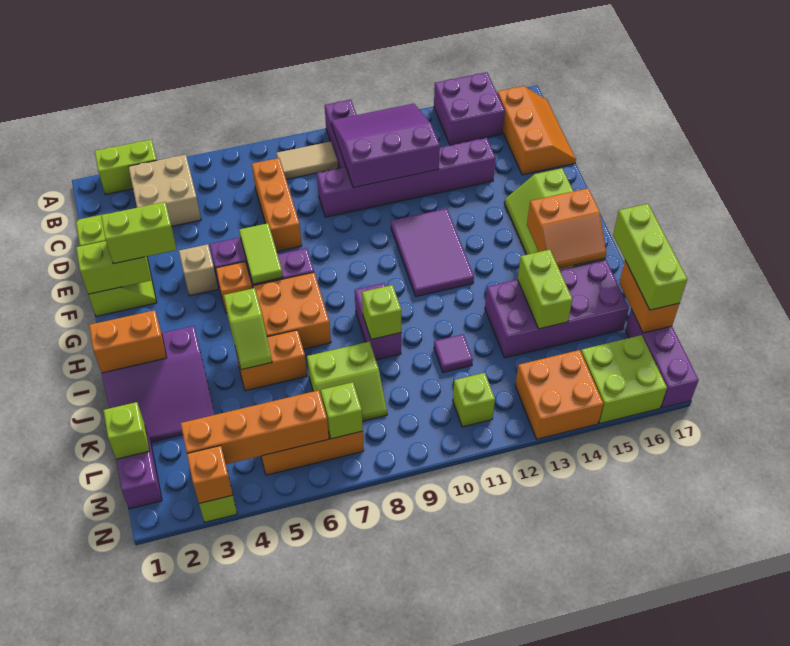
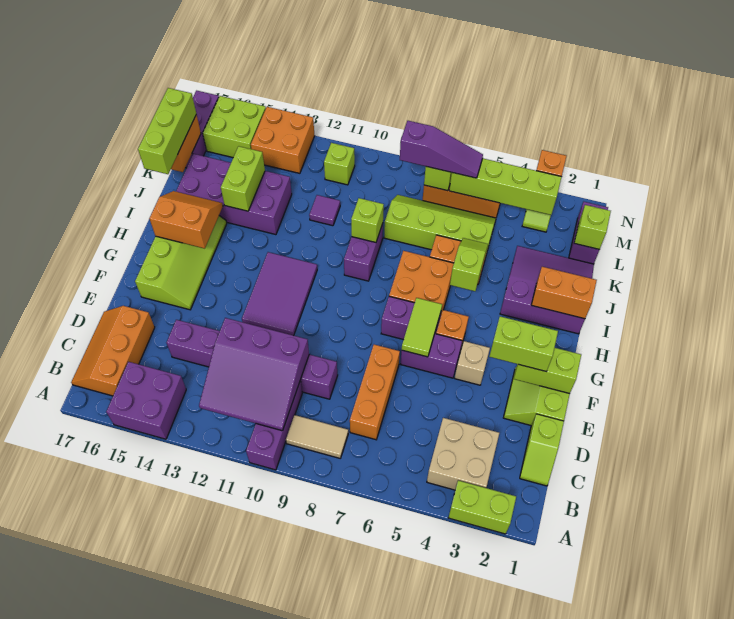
lime slope K7:L8 level 1 top K -> lime slope K5:L8 level 1 top K
orange brick M3:M6 level 2 -> lime brick M3:M6 level 2
none -> purple slope M6:M8 level 3 top 8

